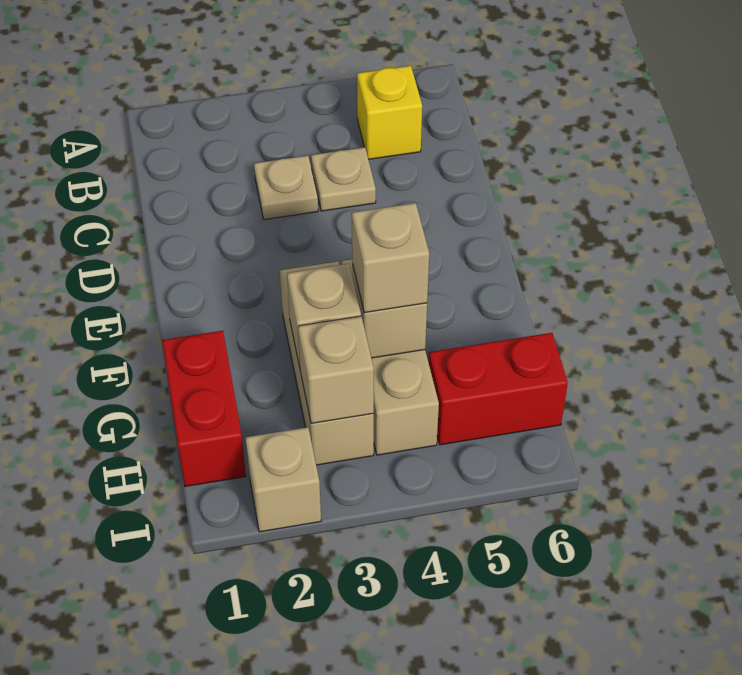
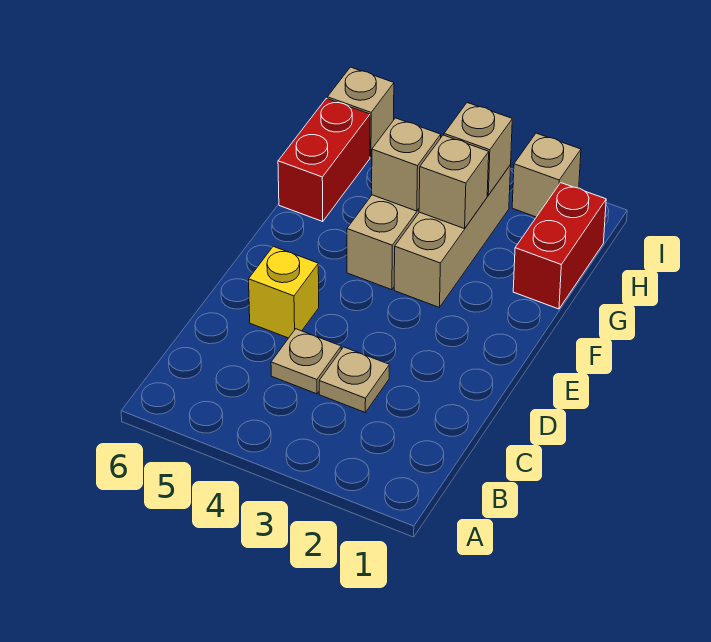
yellow brick B5 level 1 -> yellow brick D5 level 1
tan brick G4 level 3 -> tan brick I6 level 1
red brick H5:H6 level 1 -> red brick G6:H6 level 1

